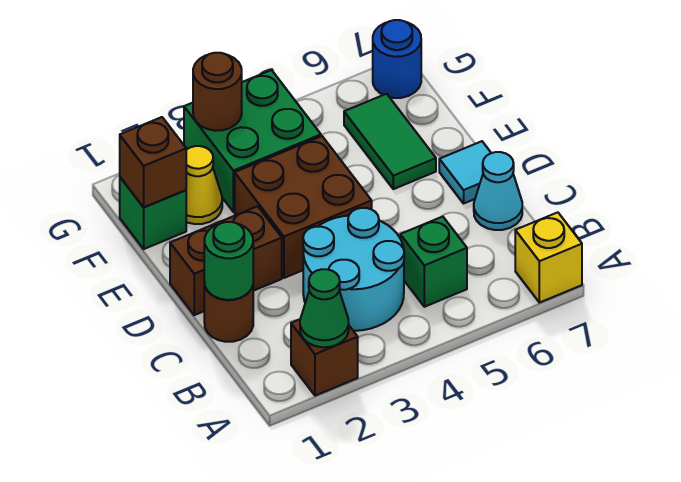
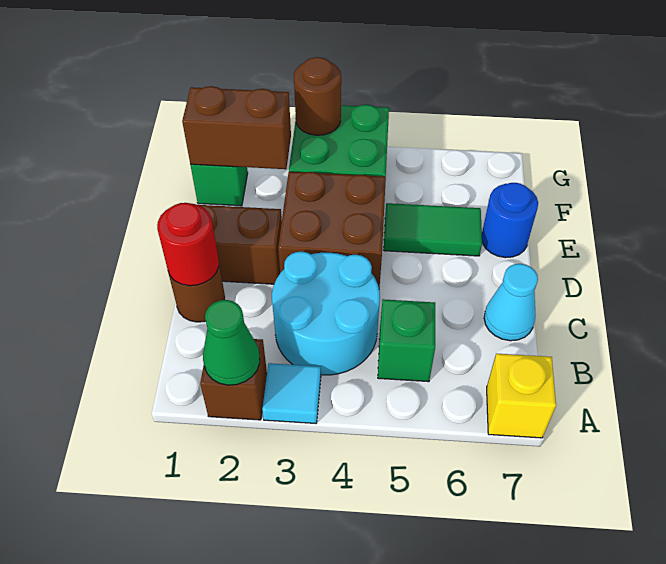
green round brick C1 level 2 -> red round brick C1 level 2
cyan tile D7 level 1 -> cyan tile A3 level 1
green tile E6:F6 level 1 -> green tile E5:E6 level 1
brown brick F1 level 2 -> brown brick F1:F2 level 2
yellow cone F2 level 1 -> none
blue round brick G7 level 1 -> blue round brick E7 level 1

